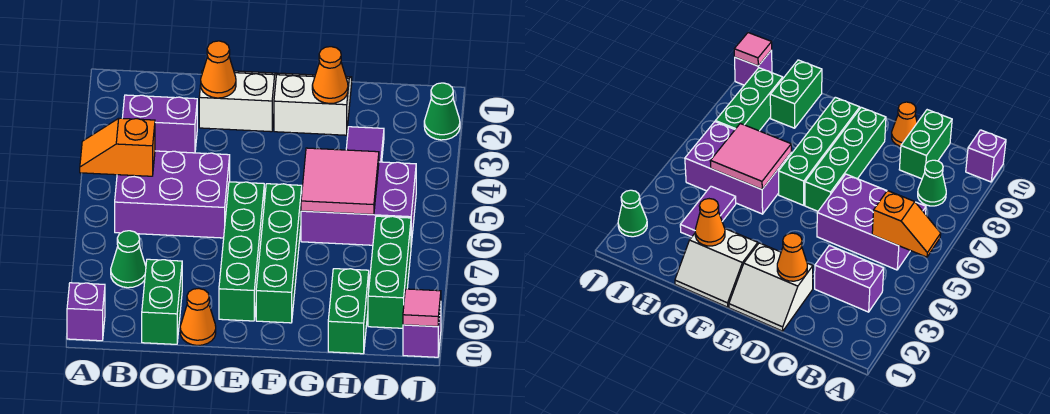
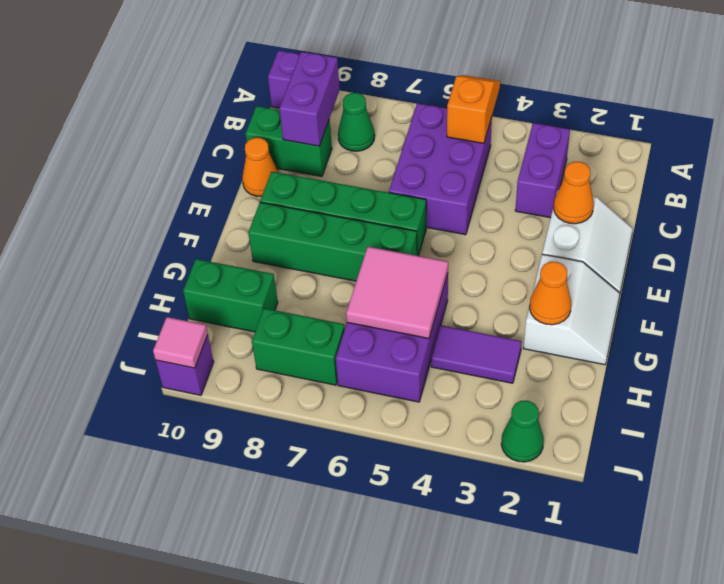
none -> purple brick B9:C9 level 2
green brick I7:I9 level 1 -> green brick I7:I8 level 1

